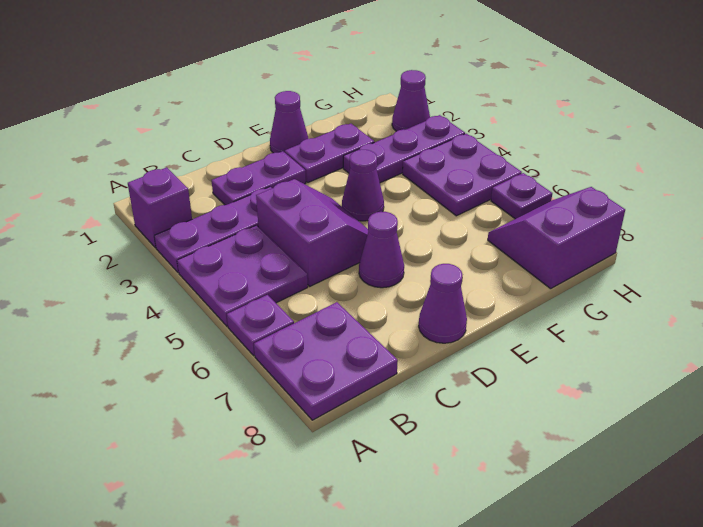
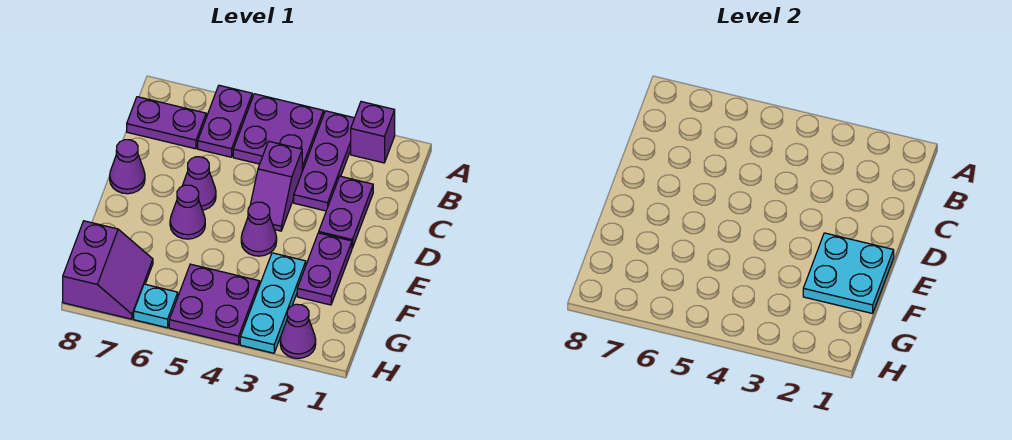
purple plate A6 level 1 -> purple plate A6:B6 level 1
purple plate A7:B8 level 1 -> purple plate B7:B8 level 1
purple slope C4:D5 level 1 top C -> purple slope C4:D4 level 1 top C
purple cone E1 level 1 -> purple cone E6 level 1
none -> cyan plate E1:F2 level 2
purple plate F3:H3 level 1 -> cyan plate F3:H3 level 1
purple plate H6 level 1 -> cyan plate H6 level 1

